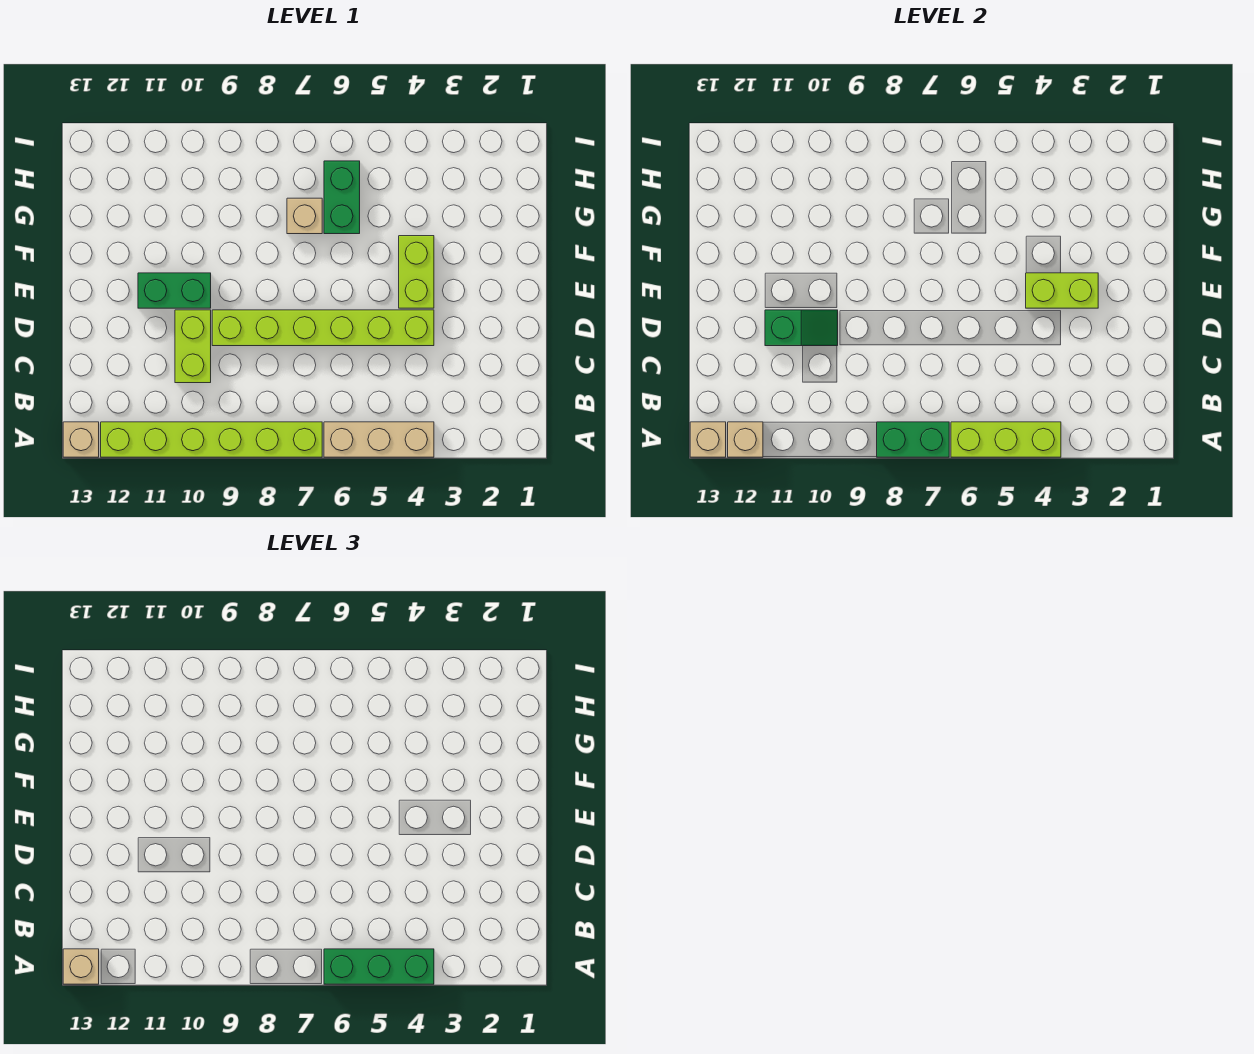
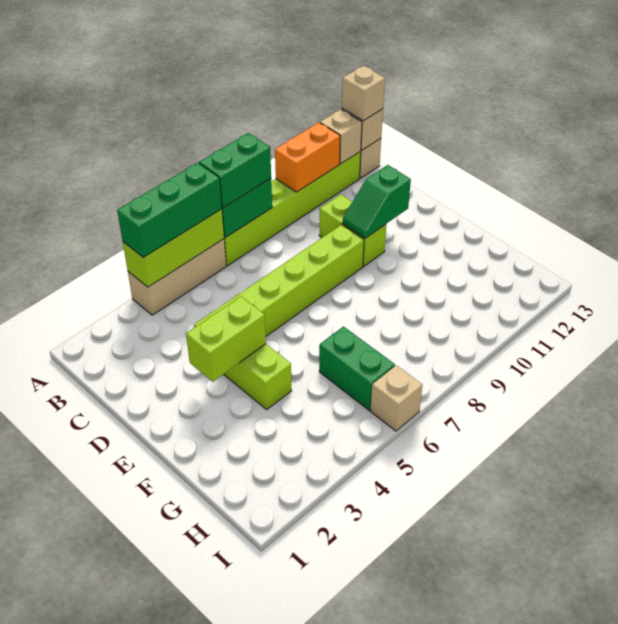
none -> orange brick A10:A11 level 2
green brick E10:E11 level 1 -> green brick A7:A8 level 3
tan brick G7 level 1 -> tan brick I6 level 1

